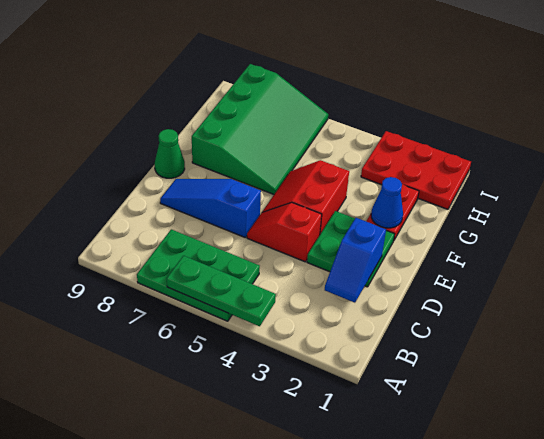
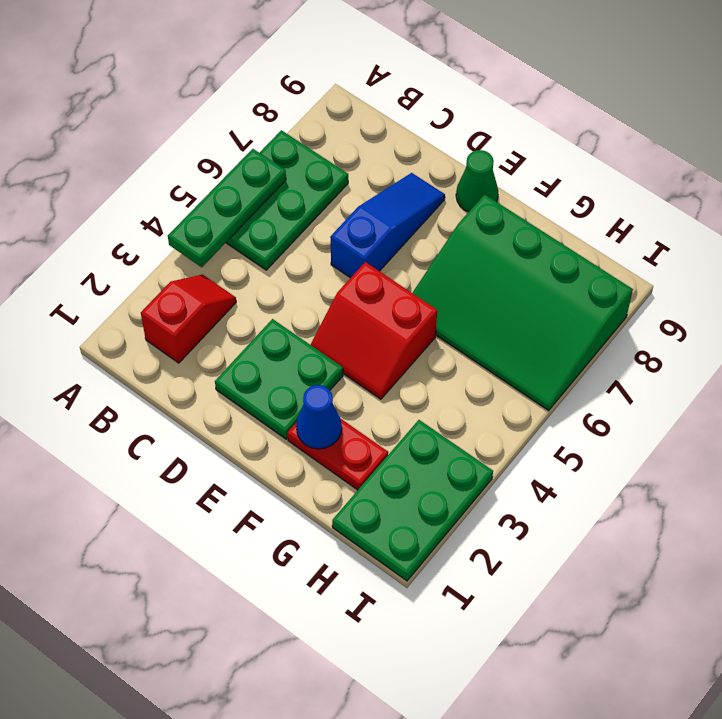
blue slope C2:D2 level 2 top D -> none
red slope D4:D5 level 1 top 4 -> red slope B2:B3 level 1 top 2
red slope E4:F5 level 1 top 4 -> red slope E4:F5 level 1 top 5
red plate H1:I3 level 1 -> green plate H1:I3 level 1

